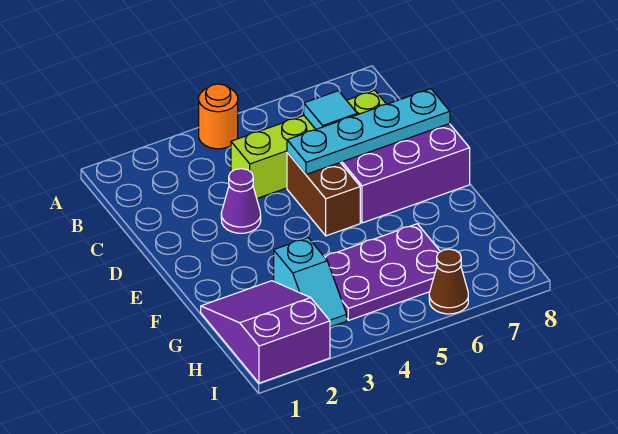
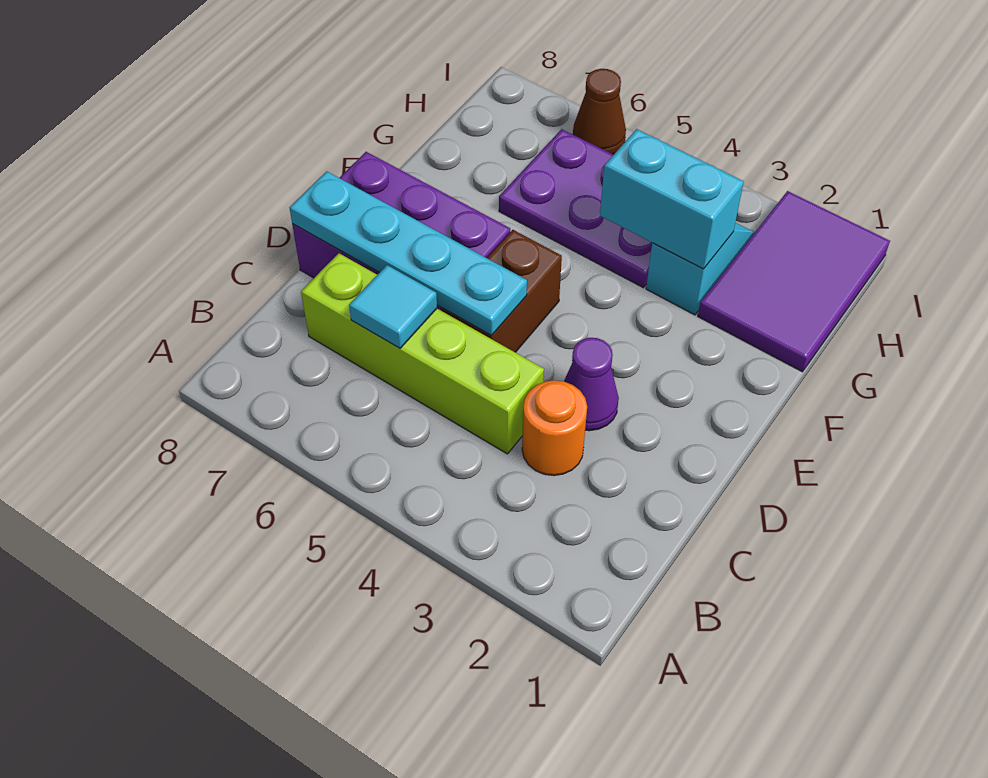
orange round brick A4 level 1 -> orange round brick C3 level 1
purple slope G1:I2 level 1 top I -> purple tile G1:I2 level 1
none -> cyan brick G3:G4 level 2

